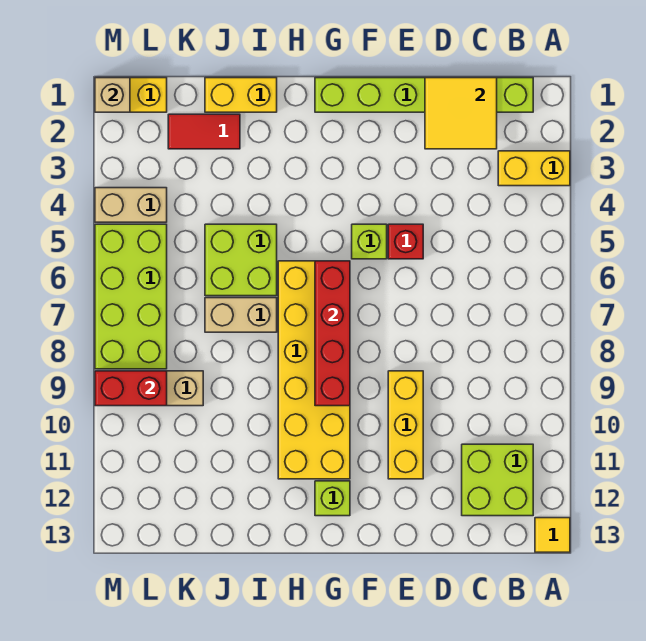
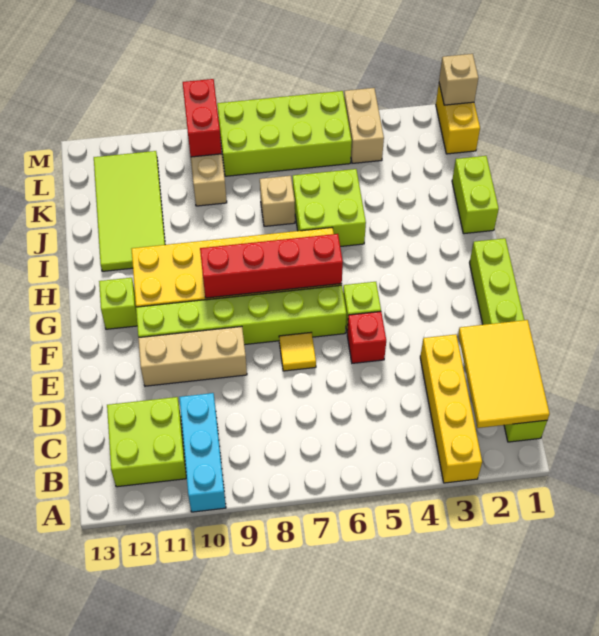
yellow brick A3:B3 level 1 -> yellow brick A3:D3 level 1
none -> cyan brick A10:C10 level 1
yellow tile A13 level 1 -> yellow tile E7 level 1
yellow tile C1:D2 level 2 -> yellow tile B1:D2 level 2
yellow brick E9:E11 level 1 -> tan brick E9:E11 level 1
none -> lime brick F6:F11 level 1
yellow brick I1:J1 level 1 -> lime brick I1:J1 level 1
tan brick I7:J7 level 1 -> tan brick J7 level 1
none -> lime tile I11:L12 level 1
red tile J2:K2 level 1 -> none

